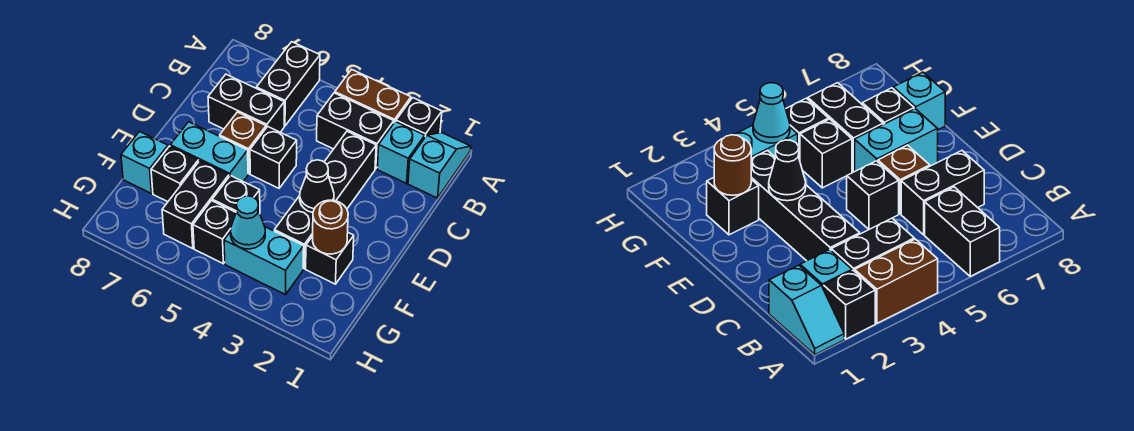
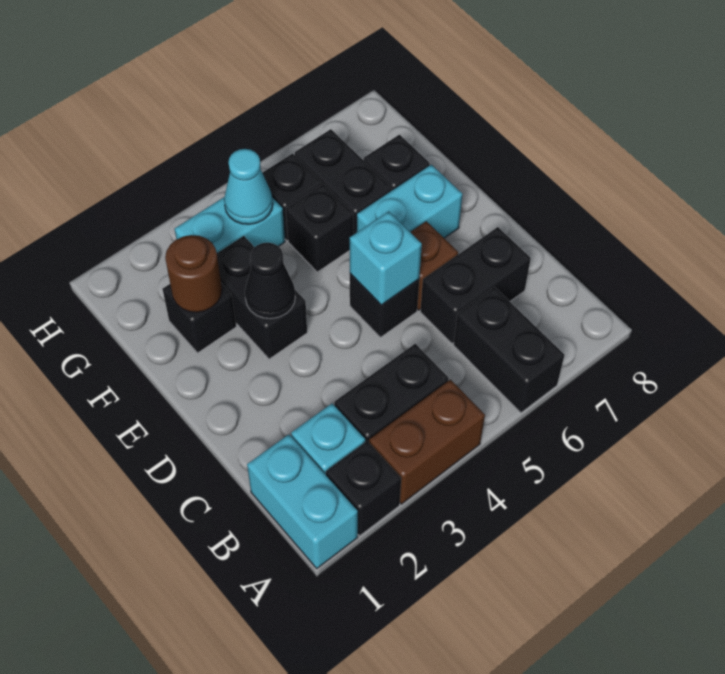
cyan slope A1:B1 level 1 top B -> cyan brick A1:B1 level 1
black brick C3:F3 level 1 -> black brick E3:F3 level 1
cyan brick F8 level 1 -> cyan brick D5 level 2

